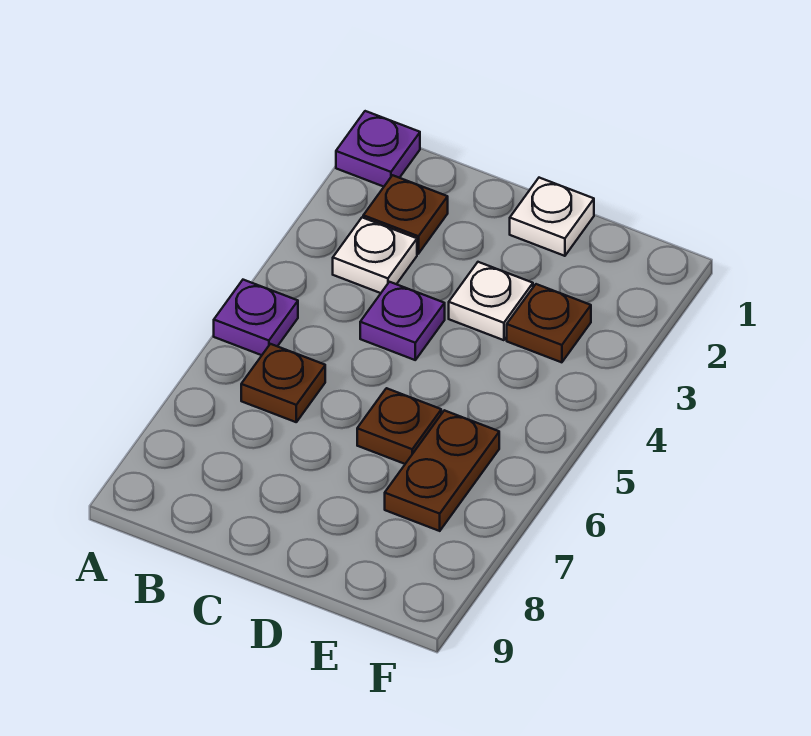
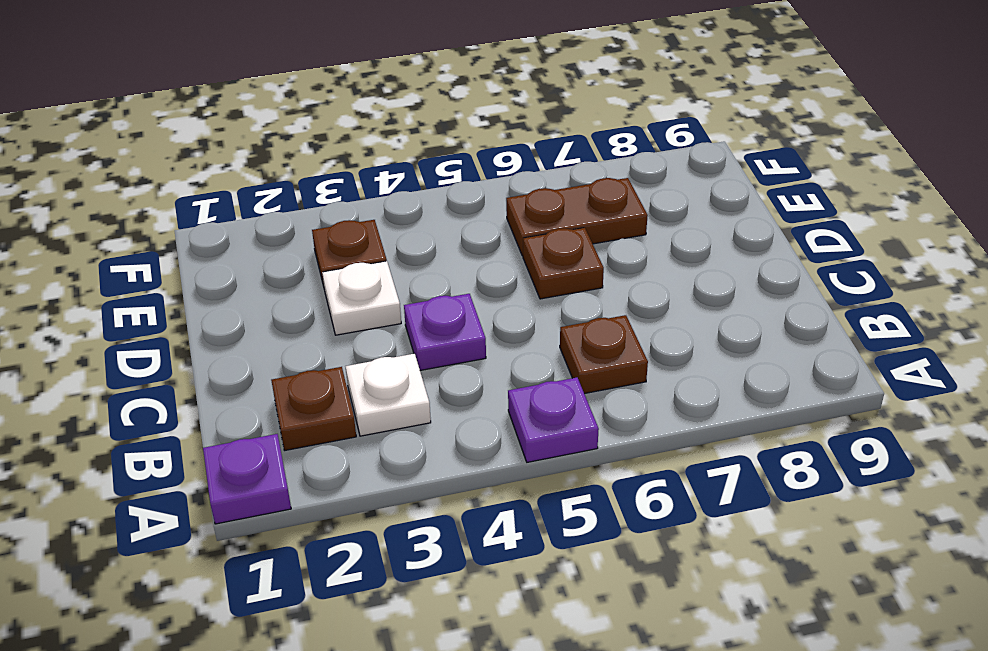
white plate D1 level 1 -> none

